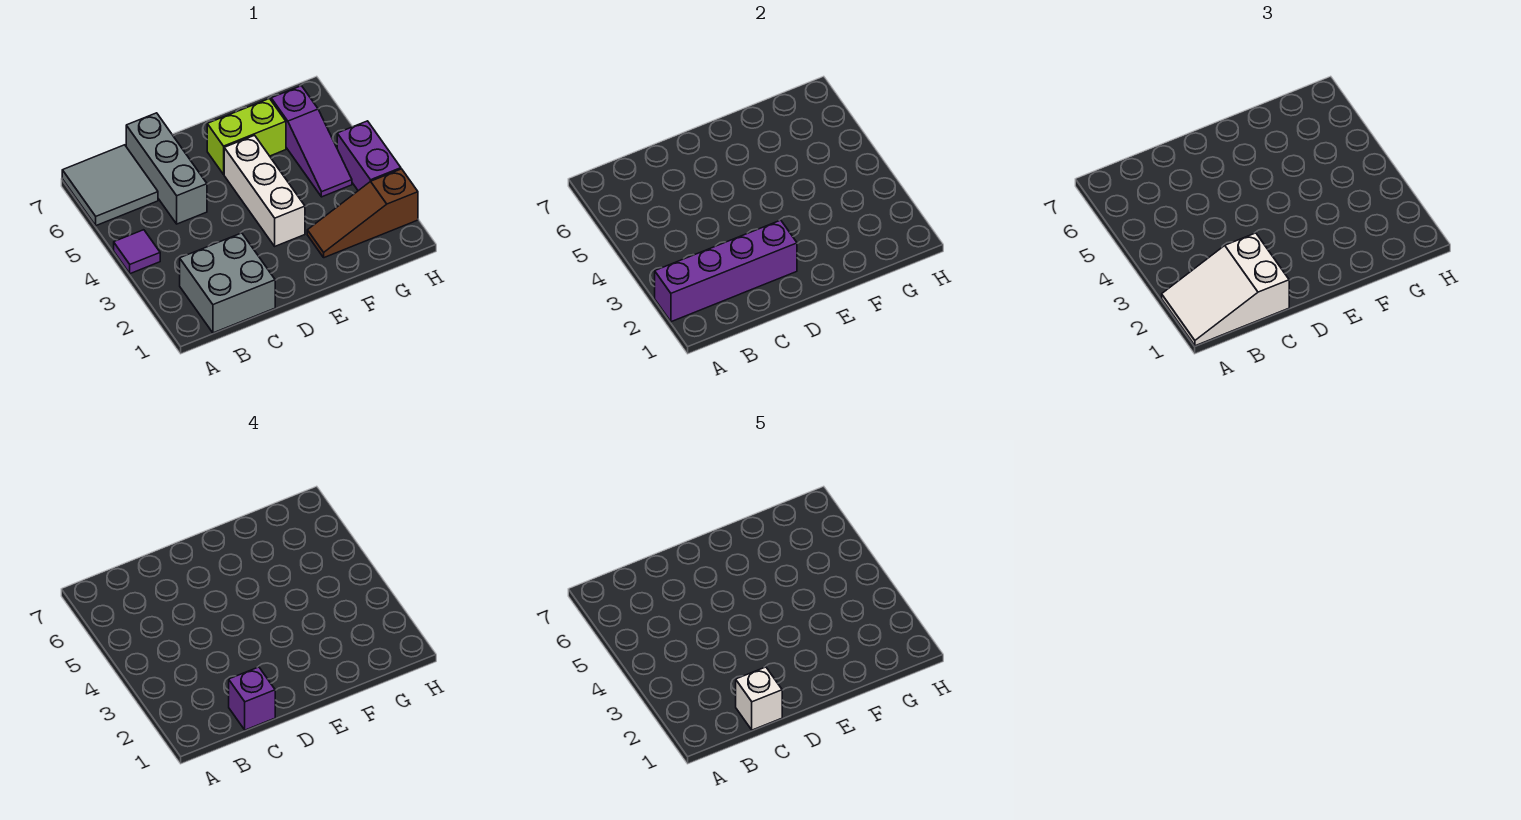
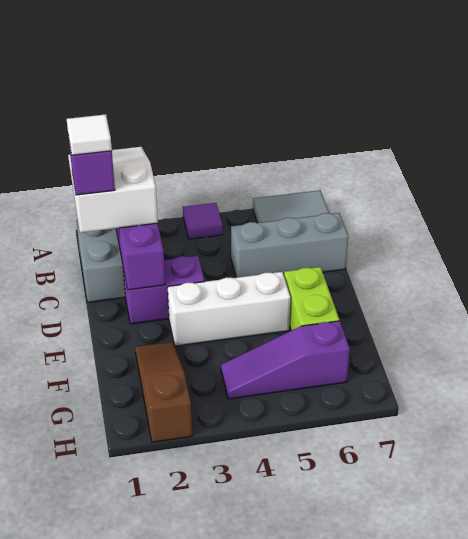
white brick C1 level 5 -> white tile C1 level 5
purple brick H3:H4 level 1 -> purple brick D2:D3 level 1

